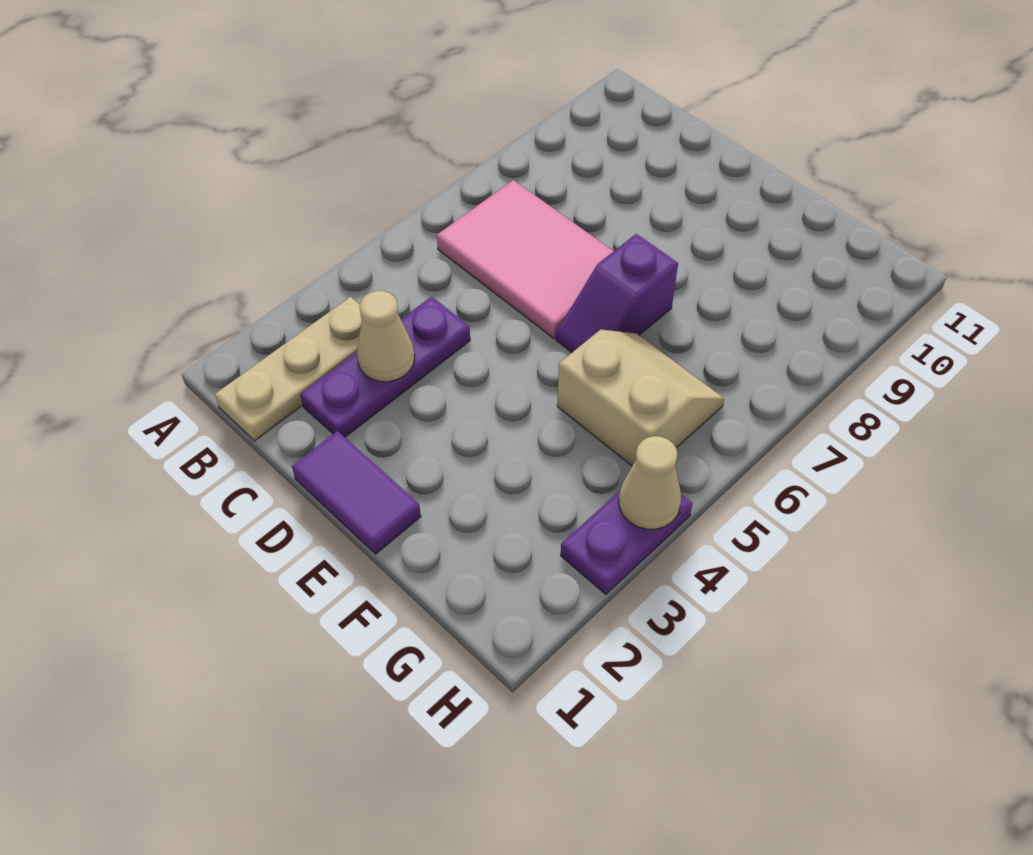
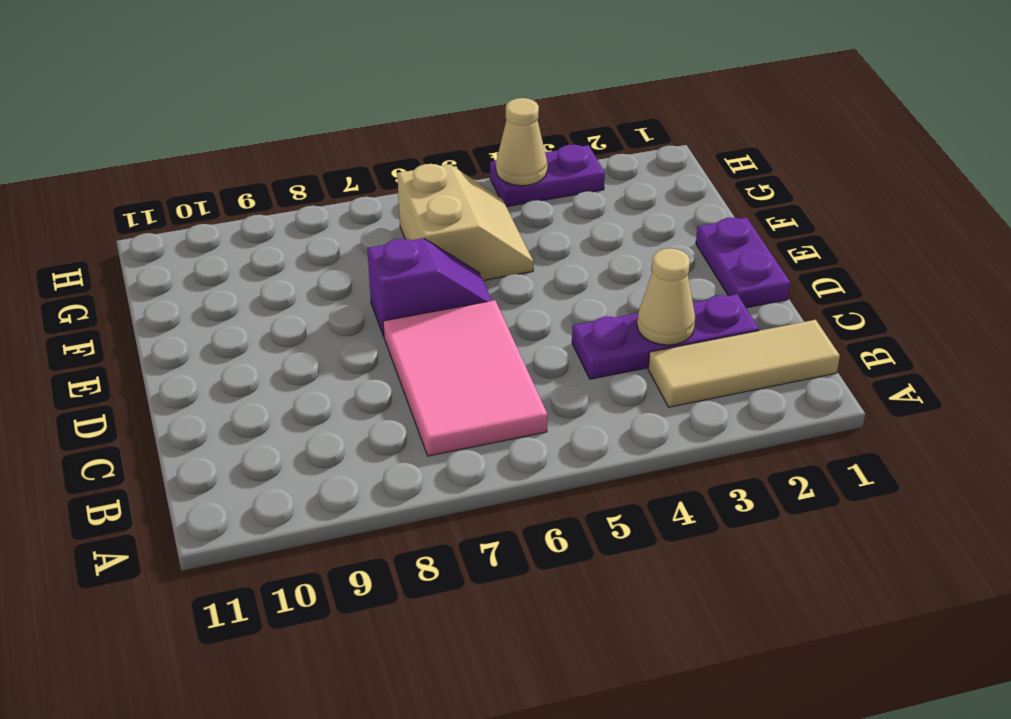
tan plate B1:B3 level 1 -> tan tile B1:B3 level 1
purple tile D1:E1 level 1 -> purple plate D1:E1 level 1
tan slope F5:G6 level 1 top 5 -> tan slope F5:G6 level 1 top 6

